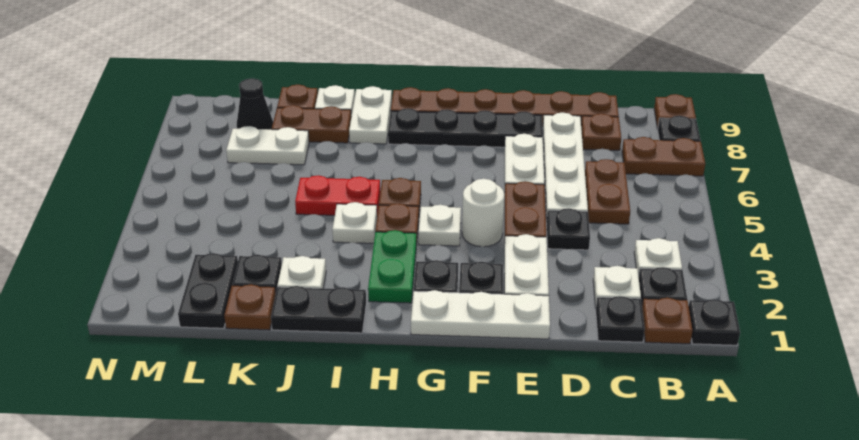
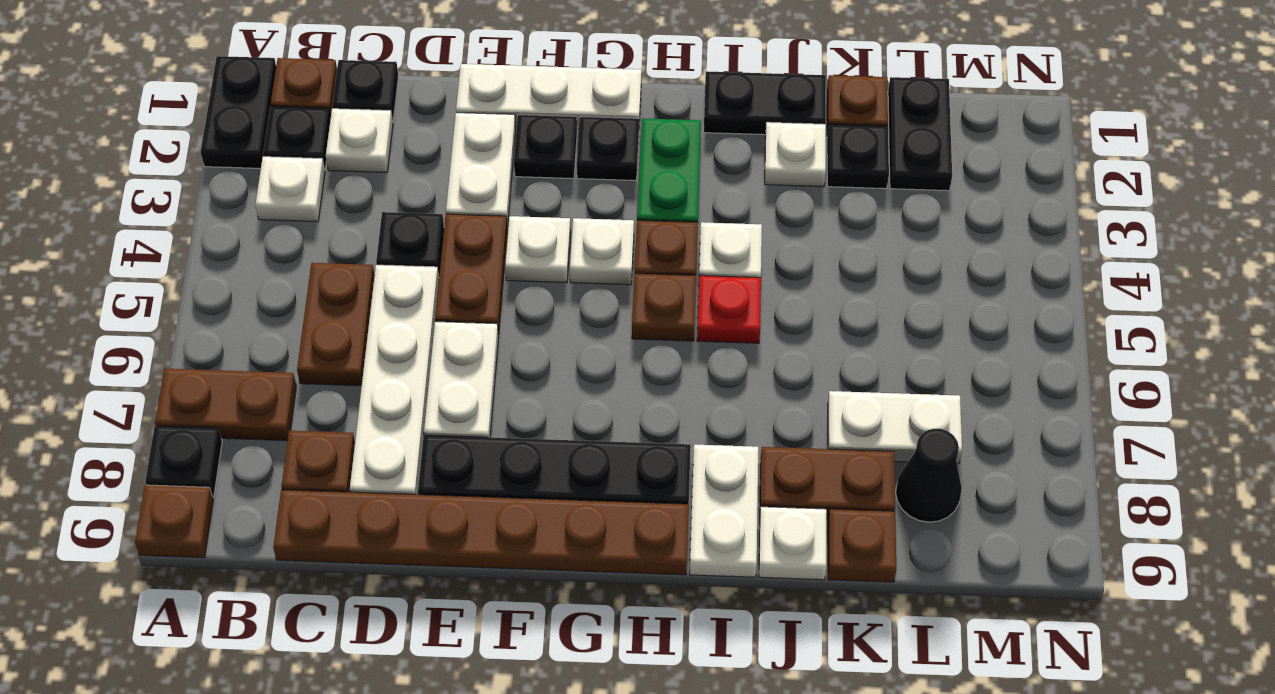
black plate A1 level 1 -> black plate A1:A2 level 1
white round brick F4 level 1 -> white plate F4 level 1
red plate I5:J5 level 1 -> red plate I5 level 1

